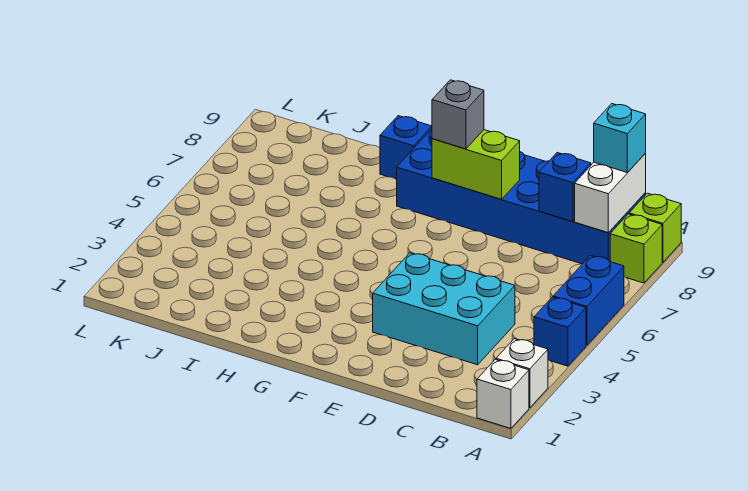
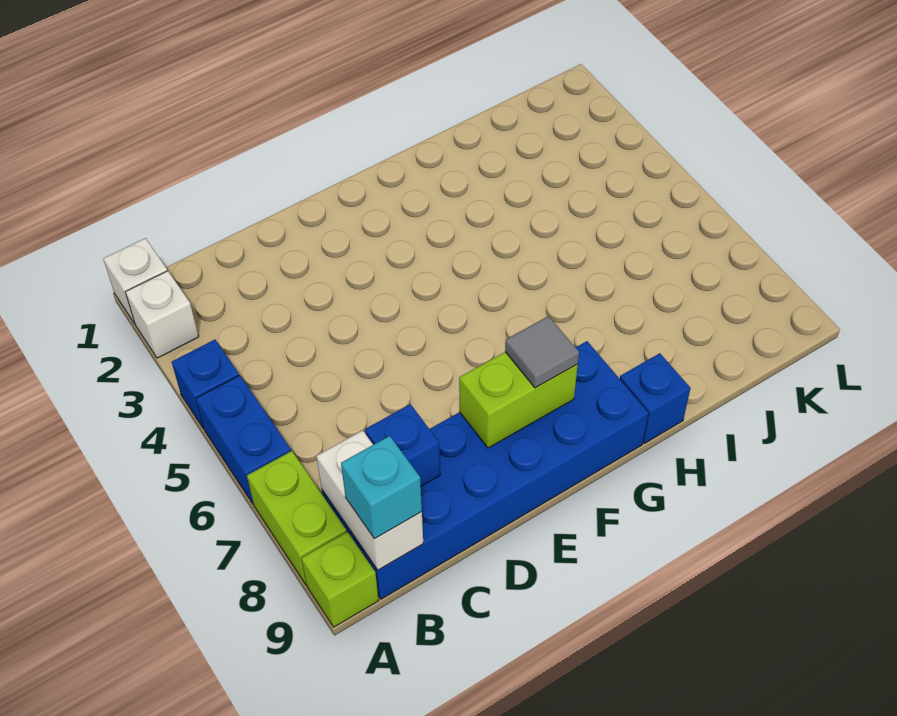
lime brick A8 level 1 -> lime brick A7:A8 level 1
cyan brick C3:E4 level 1 -> none
grey brick F8 level 3 -> grey tile F8 level 3

